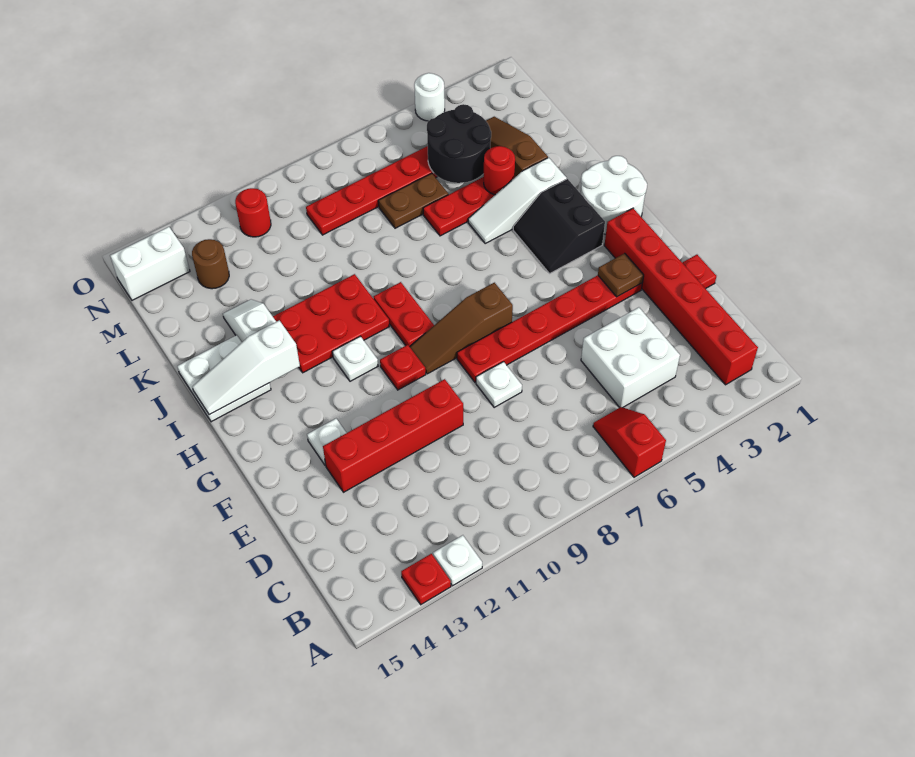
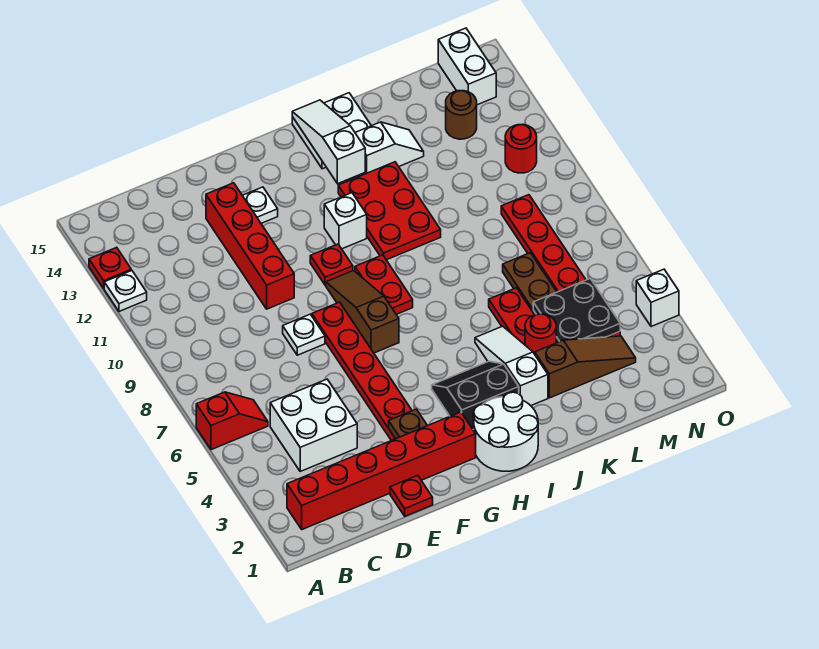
red plate H9:I9 level 1 -> red plate H8:H9 level 1
white plate H11 level 1 -> white brick H11 level 1
black round brick L4:M5 level 2 -> black plate L4:M5 level 2
white round brick O4 level 1 -> white brick O4 level 1

